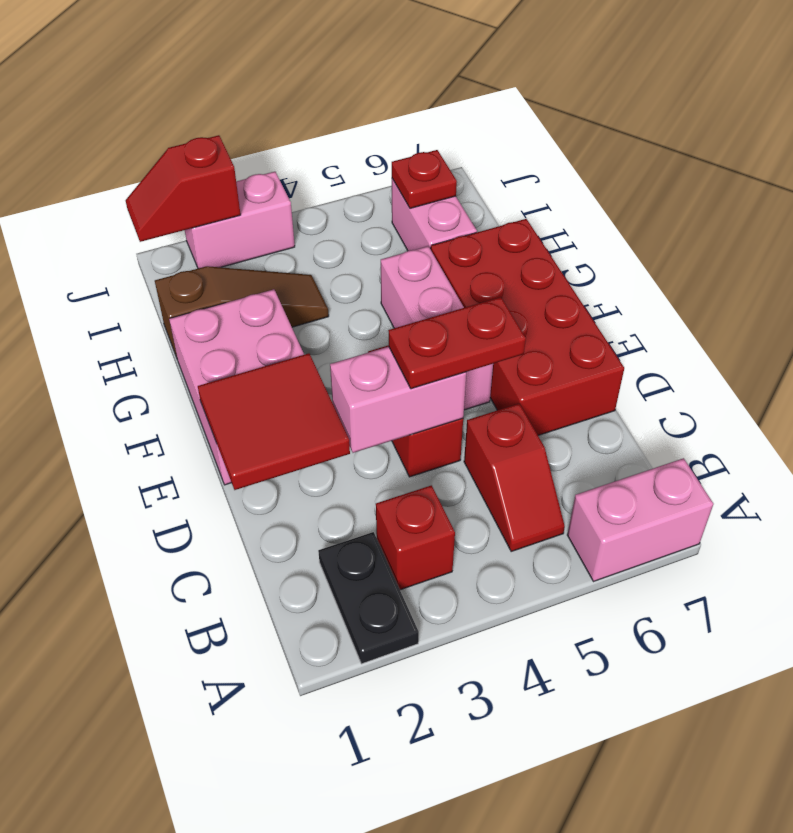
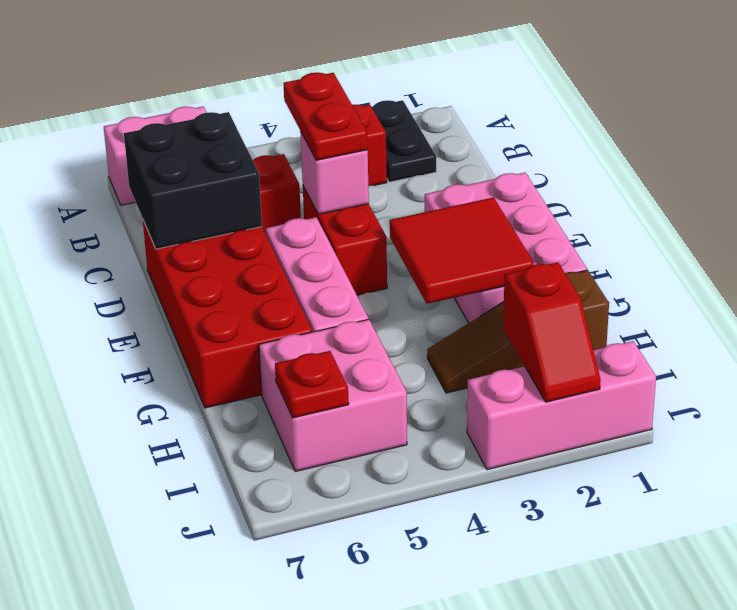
none -> black brick C6:D7 level 2
red tile D1:E2 level 2 -> red tile F2:G3 level 2
pink brick D3:D4 level 2 -> pink brick D4 level 2
red plate D4:D5 level 3 -> red plate C4:D4 level 3
pink brick H6:I6 level 1 -> pink brick H5:I6 level 1
red slope J1:J2 level 2 top 2 -> red slope I2:J2 level 2 top I
pink brick J2:J3 level 1 -> pink brick J1:J3 level 1

